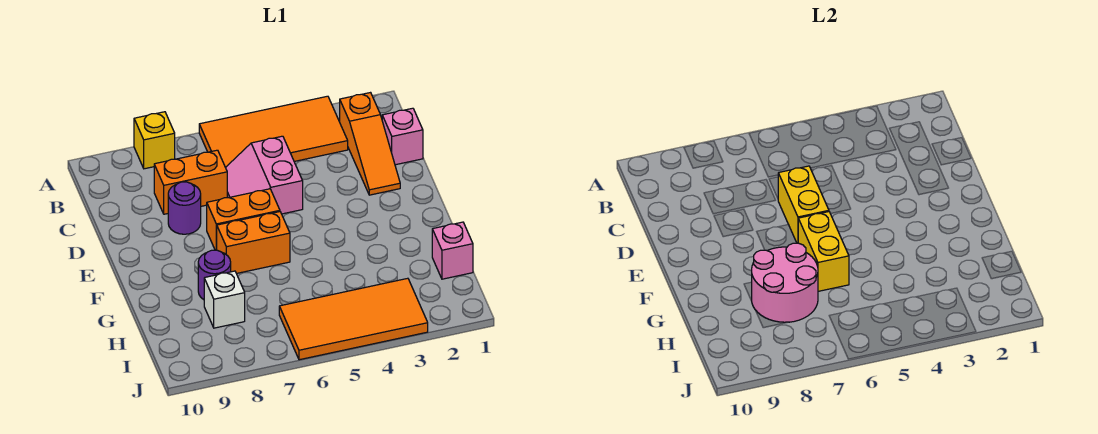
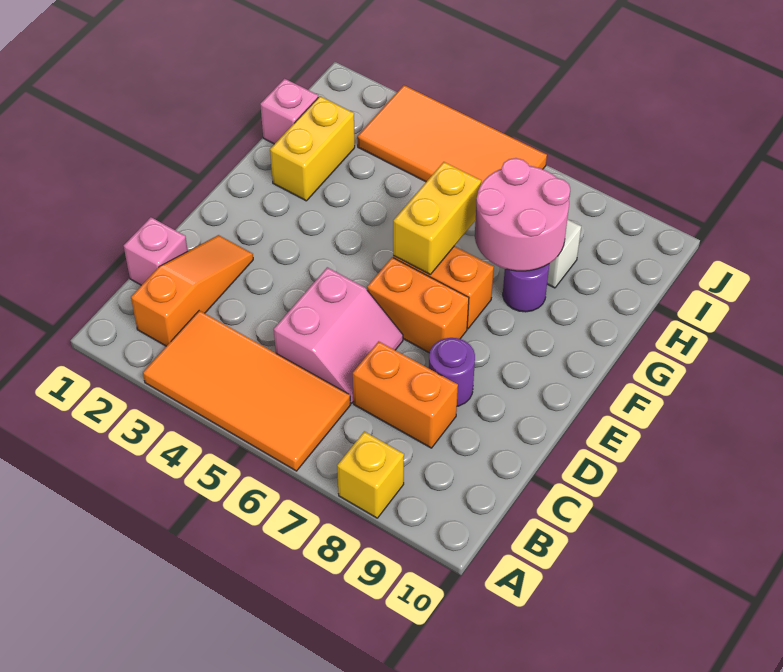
yellow brick D6:E6 level 2 -> yellow brick G2:H2 level 1

